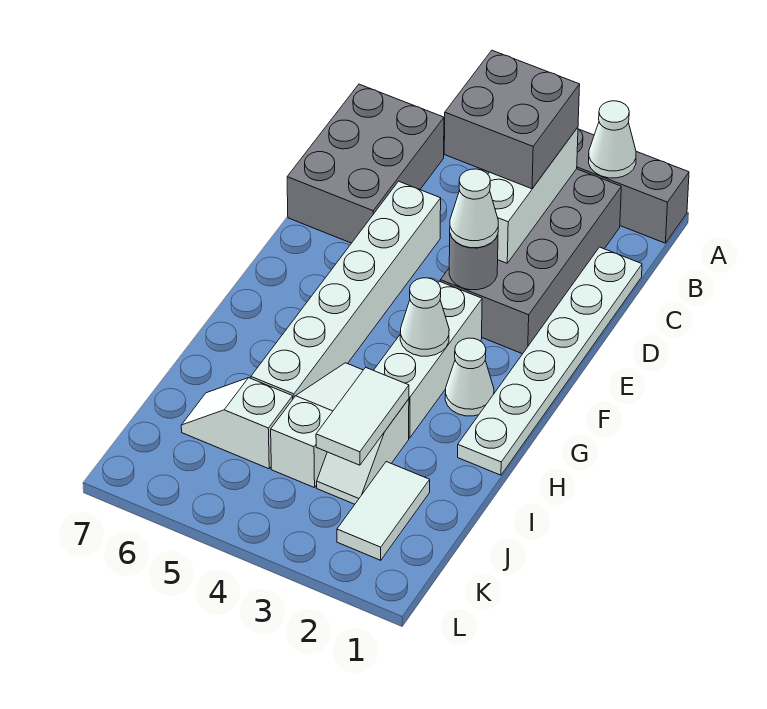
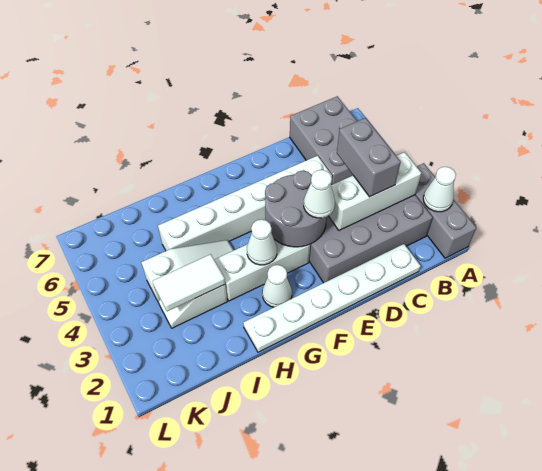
grey brick B3:C4 level 3 -> grey brick C3:C4 level 3
grey brick B6:D7 level 1 -> grey brick B5:C7 level 1
grey round brick E3 level 2 -> grey round brick E3:F4 level 2
white tile J2:K2 level 1 -> none
white slope J5:J6 level 1 top 5 -> none

